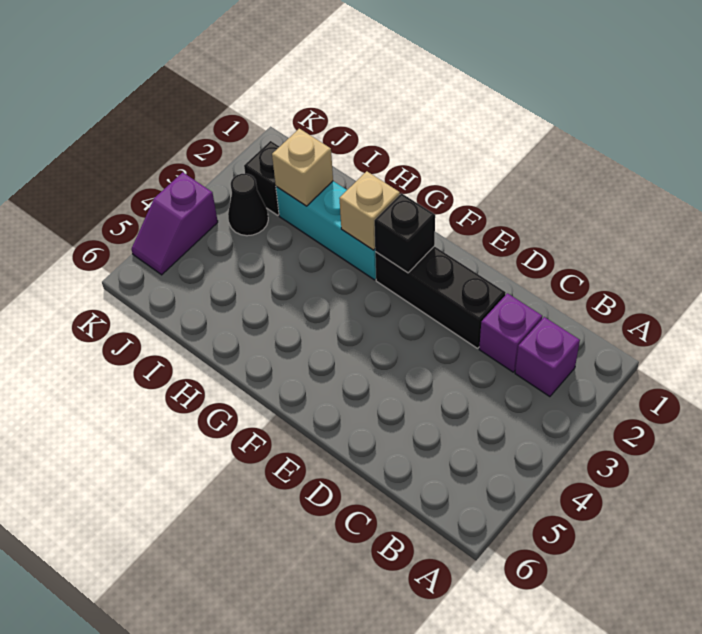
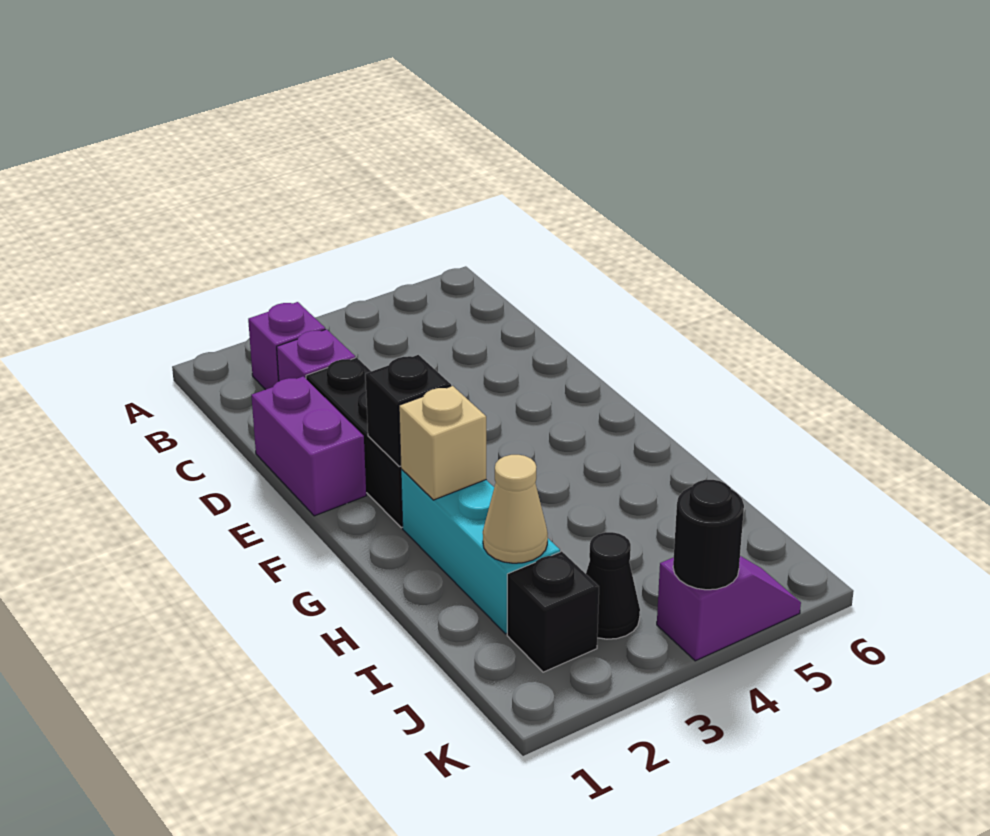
none -> purple brick D1:E1 level 1
tan brick I2 level 2 -> tan cone I2 level 2
none -> black round brick K4 level 2

